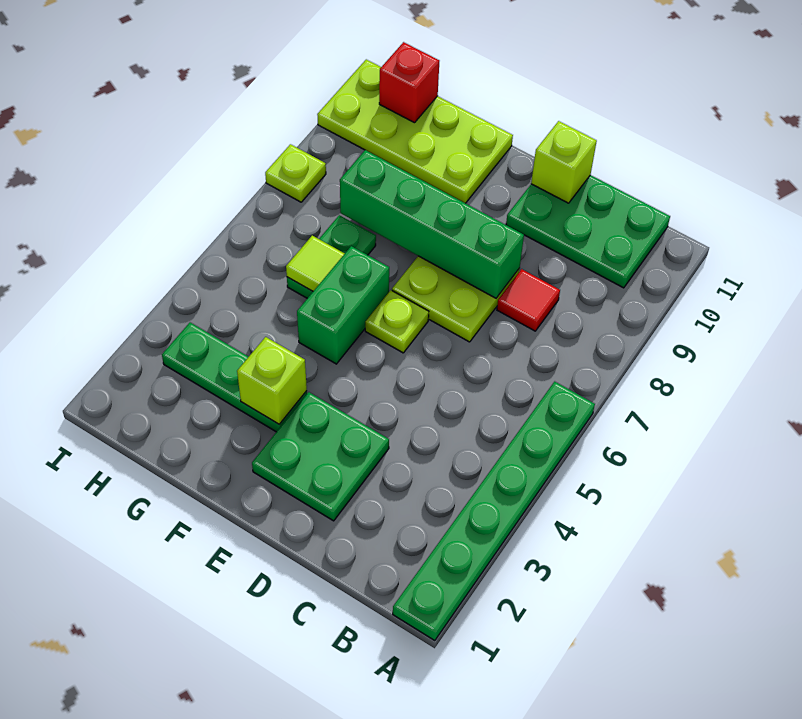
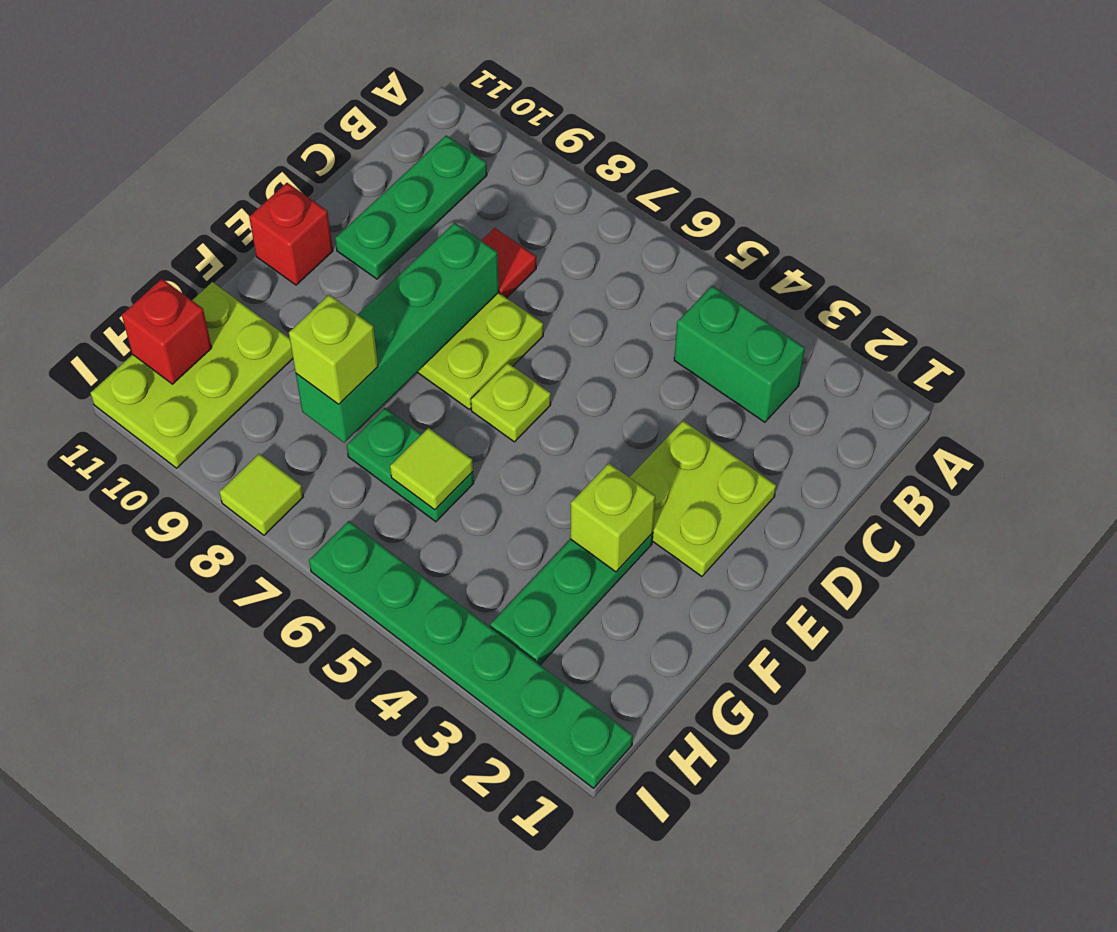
green plate A1:A6 level 1 -> green plate I1:I6 level 1
green plate B10:D11 level 1 -> green plate B10:D10 level 1
green plate D2:E3 level 1 -> lime plate D2:E3 level 1
lime brick D11 level 2 -> lime brick G8 level 3
none -> red brick E11 level 1
green brick F5:F6 level 1 -> green brick B3:B4 level 1
lime plate F10:I11 level 1 -> lime plate G10:I11 level 1
lime plate I8 level 1 -> lime tile I8 level 1

